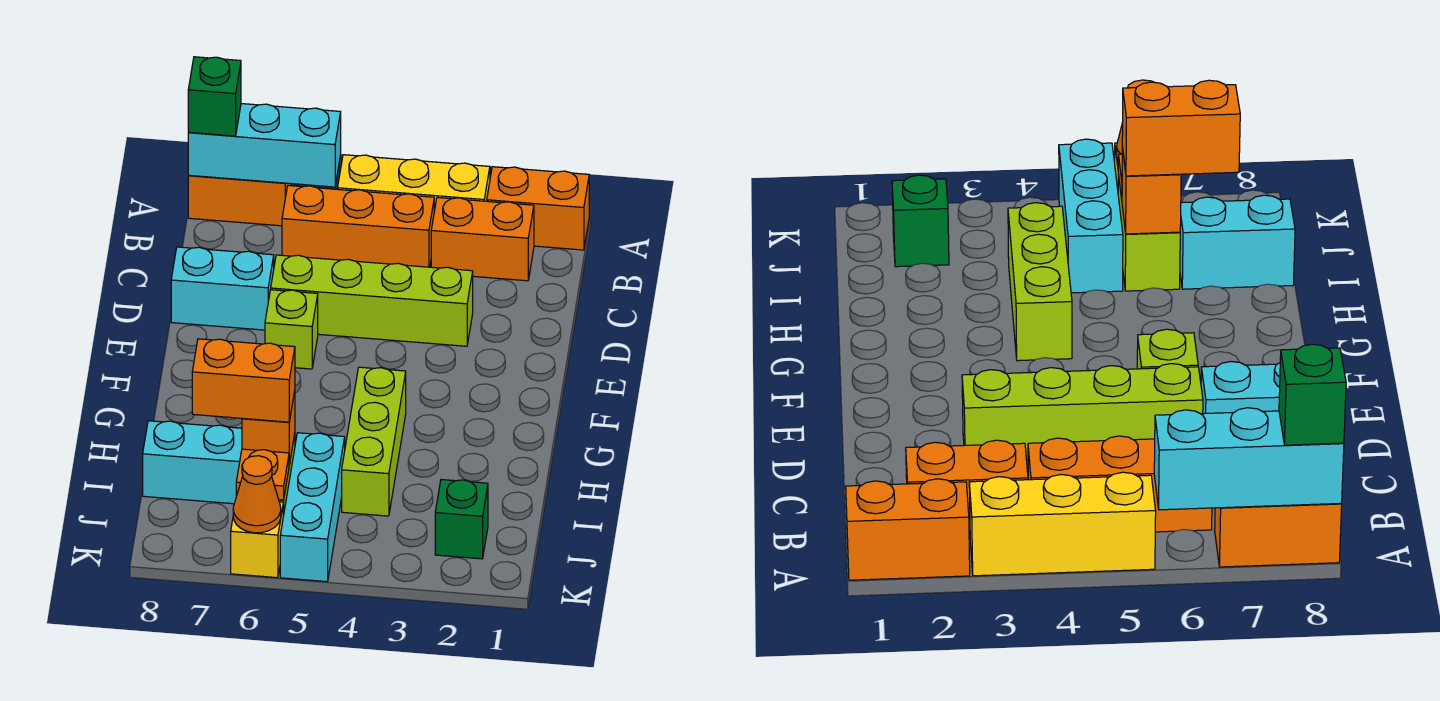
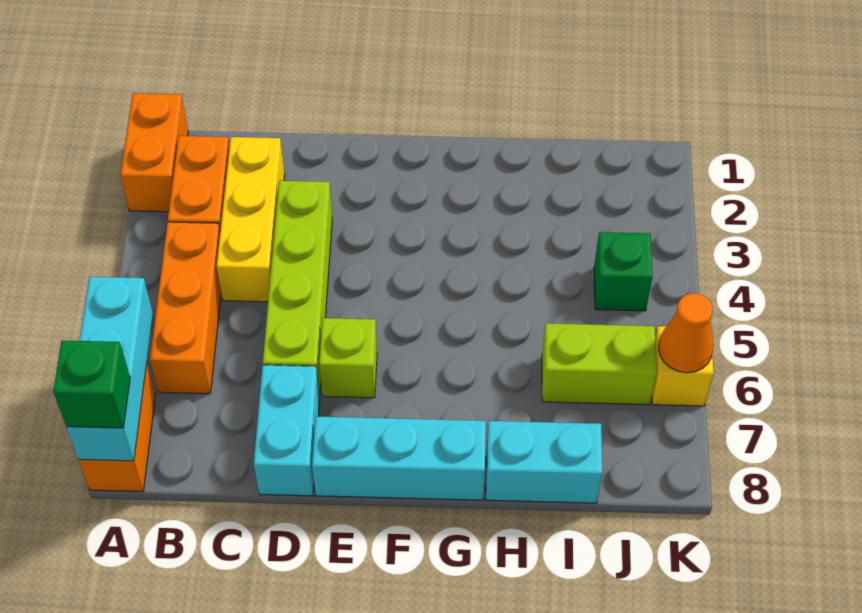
yellow brick A3:A5 level 1 -> yellow brick C2:C4 level 1
lime brick G4:I4 level 1 -> none
cyan brick I5:K5 level 1 -> cyan brick E8:G8 level 1
orange brick I6 level 2 -> none
orange brick I6:I7 level 3 -> none
cyan brick I7:I8 level 1 -> cyan brick H8:I8 level 1
green brick J2 level 1 -> green brick J4 level 1
orange plate J6 level 2 -> none

